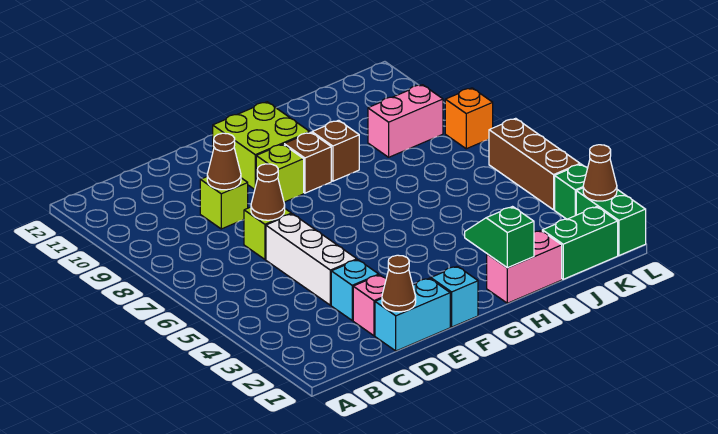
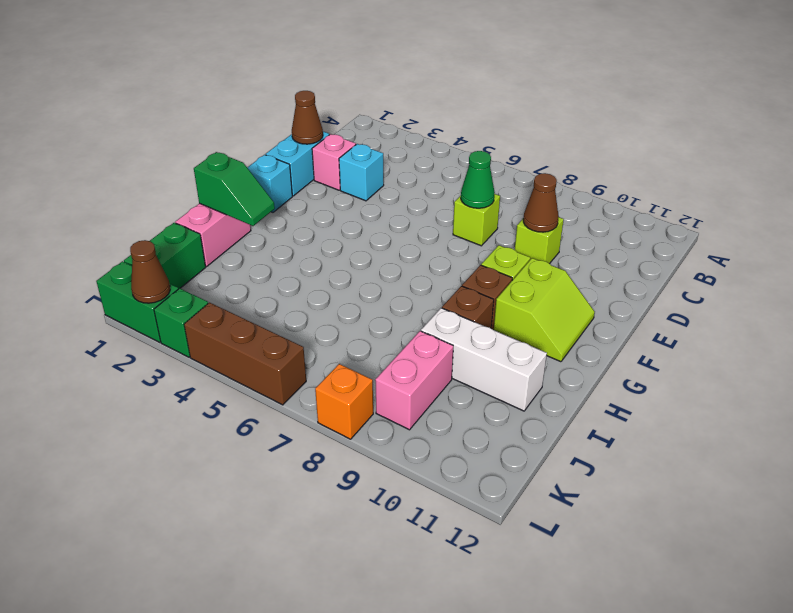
white brick D4:D6 level 1 -> white brick I9:I11 level 1
brown cone D7 level 2 -> green cone D7 level 2
lime brick F10:G11 level 1 -> lime slope F10:G11 level 1 top 10

